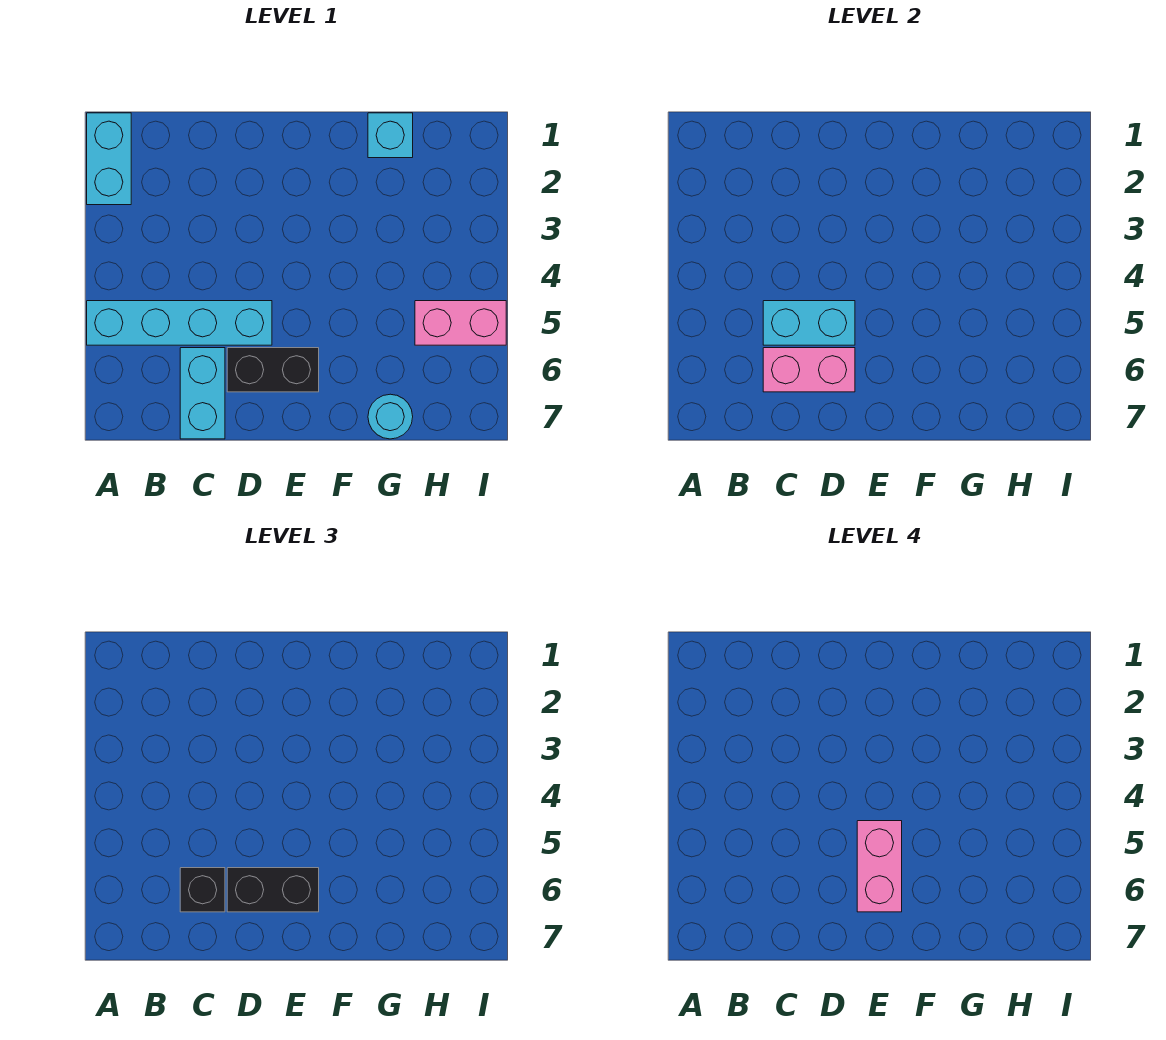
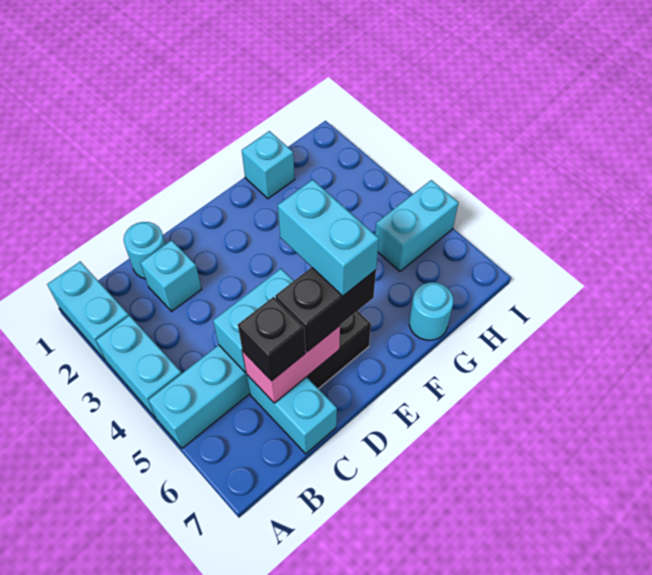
none -> cyan brick A3:A4 level 1
none -> cyan round brick C1 level 1
none -> cyan brick C2 level 1
pink brick E5:E6 level 4 -> cyan brick E5:E6 level 4
pink brick H5:I5 level 1 -> cyan brick H5:I5 level 1

